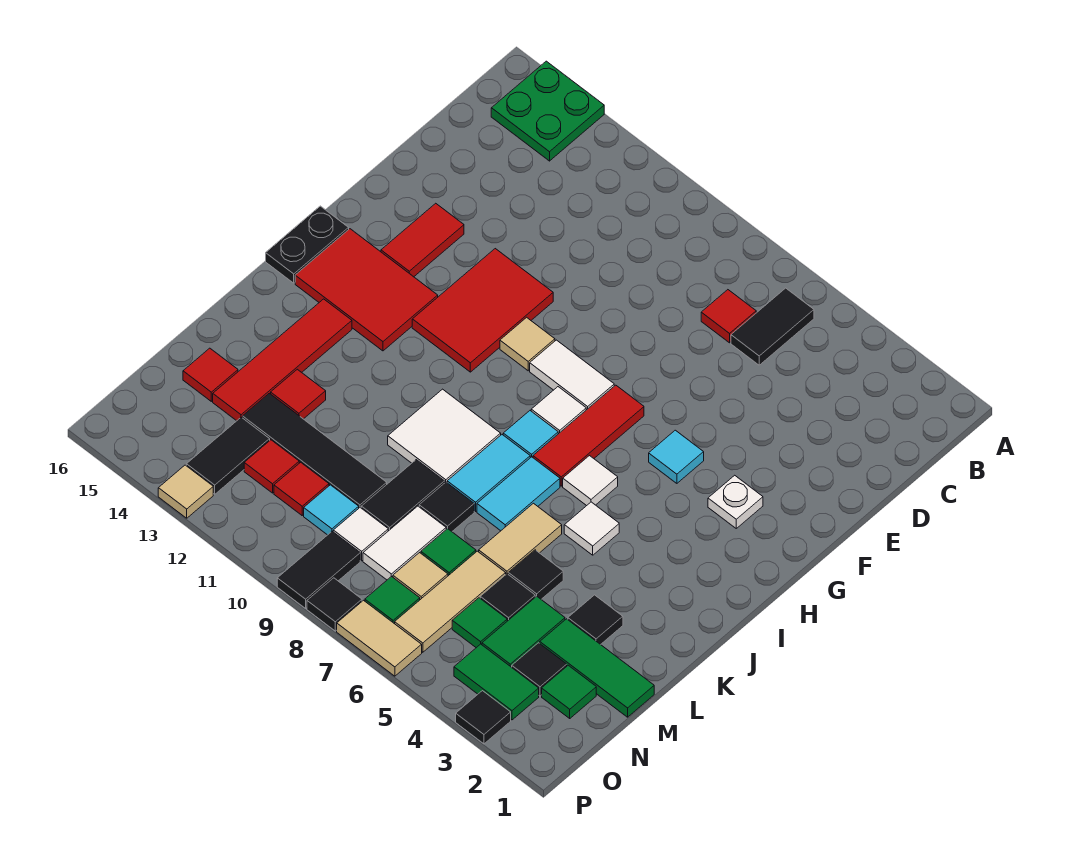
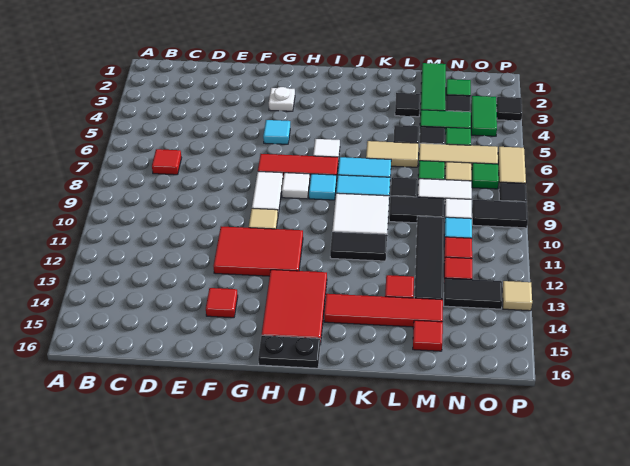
green plate A14:B15 level 1 -> none
black tile B6:C6 level 1 -> black tile J11:K11 level 1
red tile F14:G14 level 1 -> red tile F14 level 1
white tile J5 level 1 -> none

